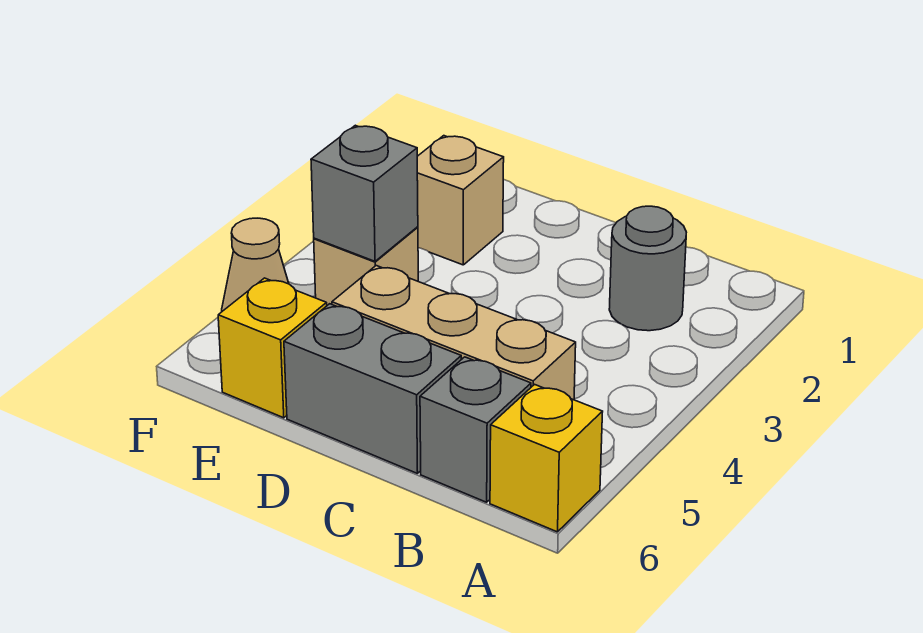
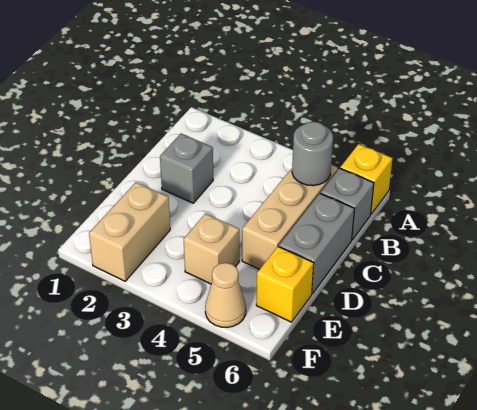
grey round brick B2 level 1 -> grey round brick B5 level 2
tan brick E2 level 1 -> tan brick E2:F2 level 1
grey brick E4 level 2 -> grey brick C2 level 1

